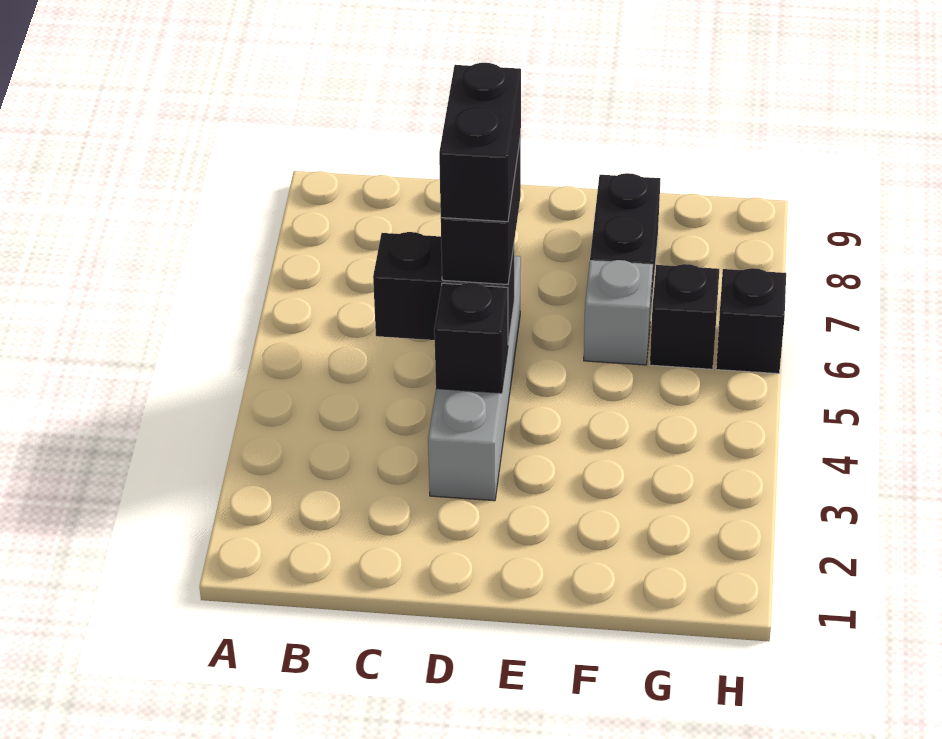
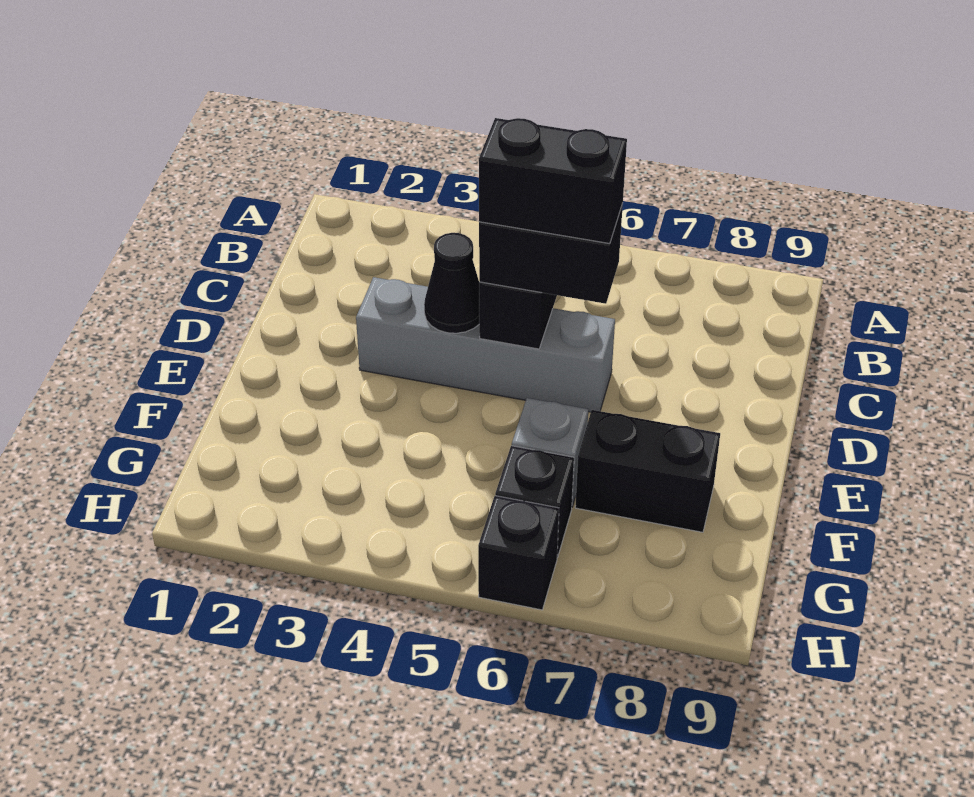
black brick D4 level 2 -> black cone D4 level 2

